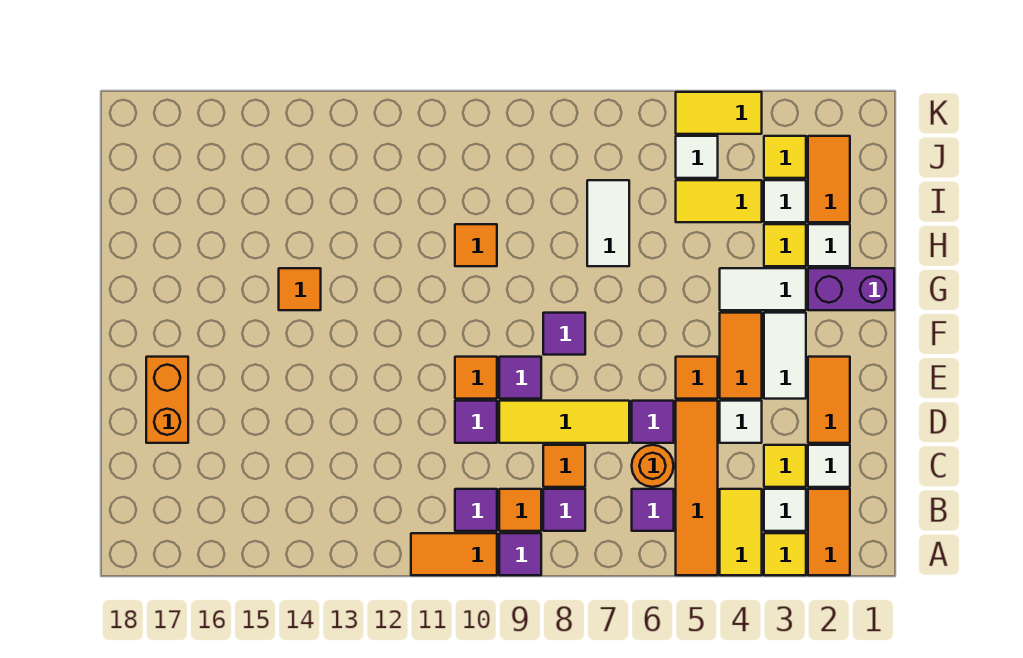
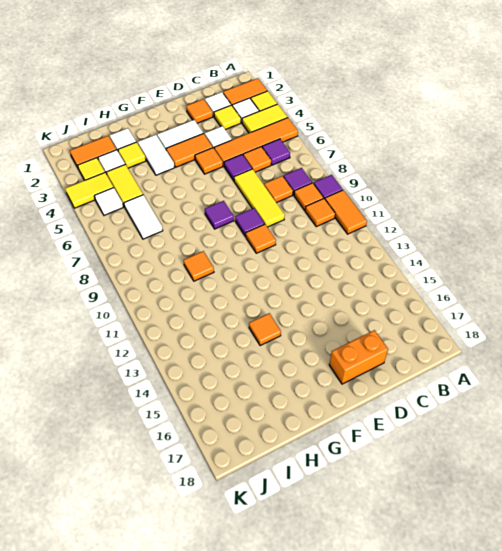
purple tile B10 level 1 -> orange tile B10 level 1
orange round brick C6 level 1 -> orange tile C6 level 1
orange tile D2:E2 level 1 -> orange tile D2 level 1
purple tile D10 level 1 -> none
purple brick G1:G2 level 1 -> none
white tile H7:I7 level 1 -> white tile I6:I7 level 1
yellow tile K4:K5 level 1 -> yellow tile J4:K4 level 1

